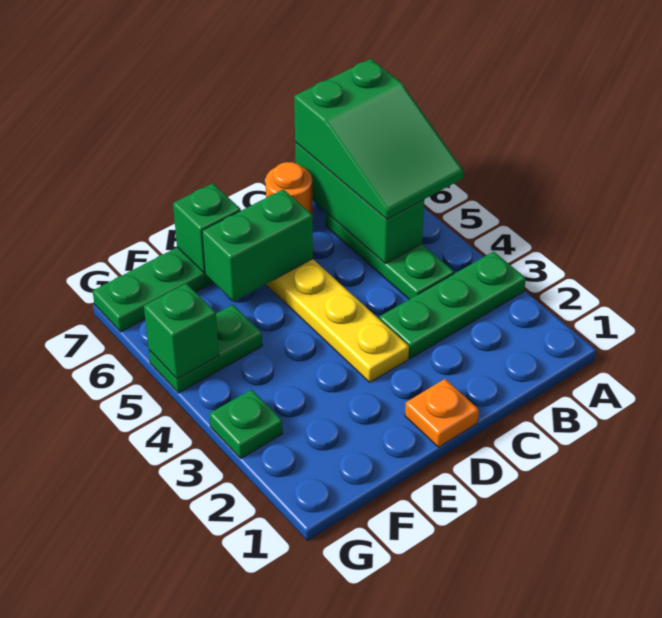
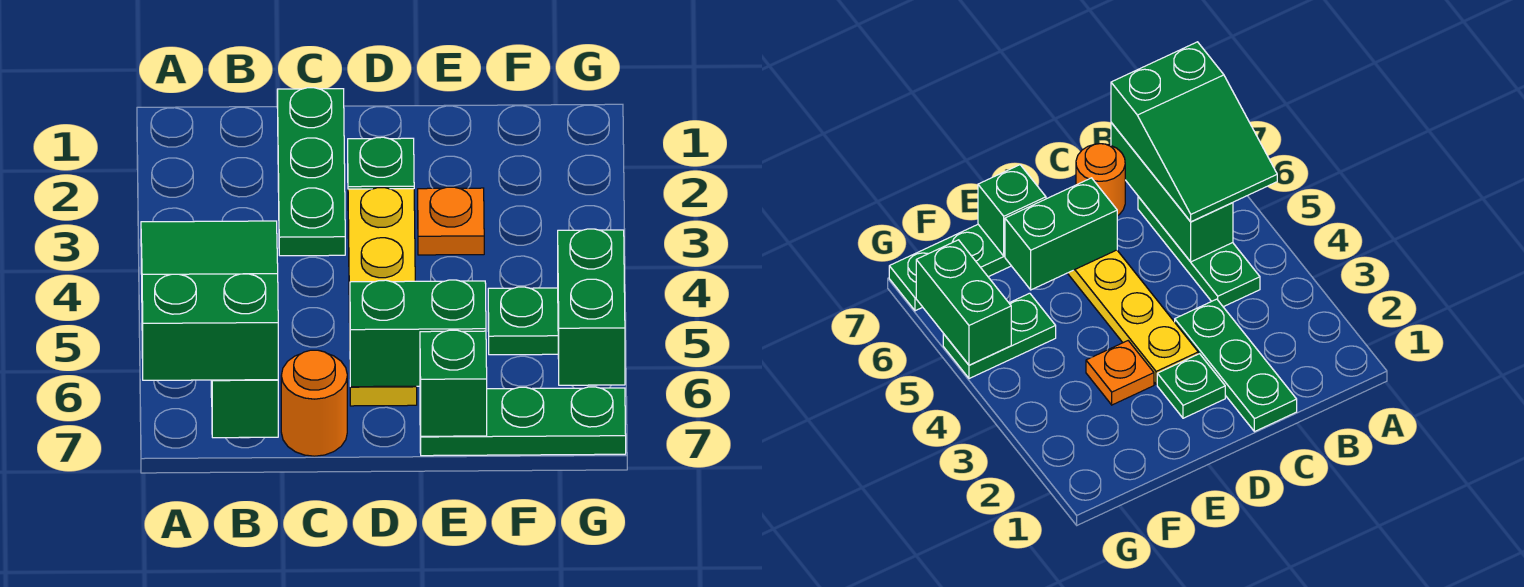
green plate A3:C3 level 1 -> green plate C1:C3 level 1
orange plate D1 level 1 -> orange plate E3 level 1
green plate G3 level 1 -> green plate D2 level 1
green brick G5 level 2 -> green brick G5:G6 level 2

